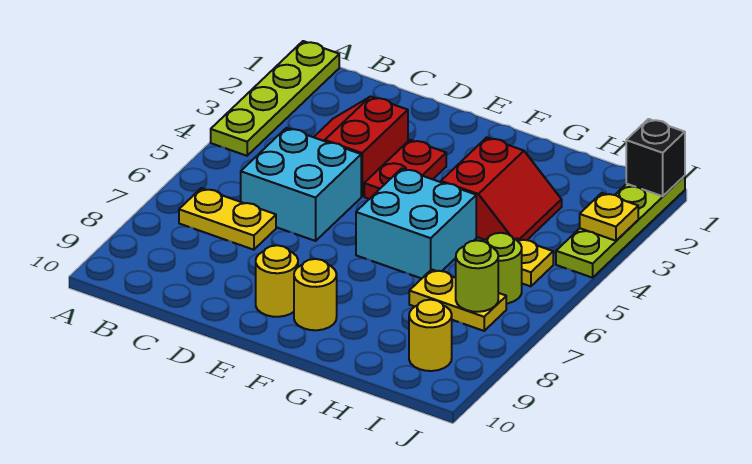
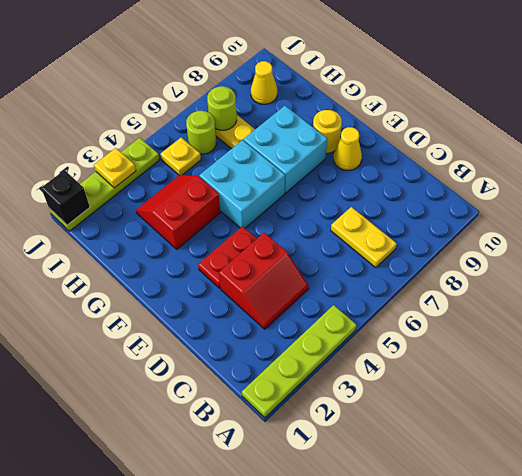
cyan brick C5:D6 level 1 -> cyan brick F7:G8 level 1
yellow round brick E9 level 1 -> yellow cone E9 level 1
yellow round brick I9 level 1 -> yellow cone I9 level 1

